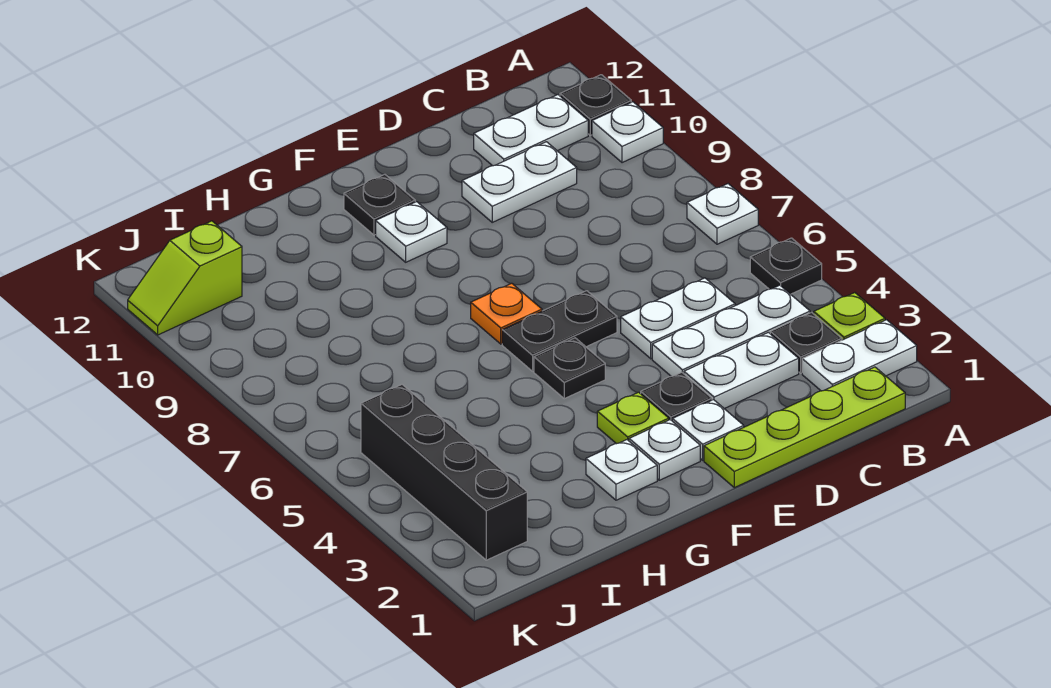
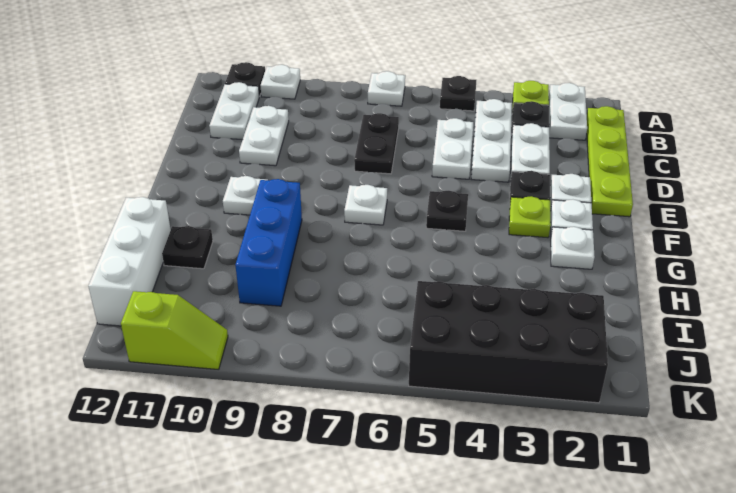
black plate E6:F6 level 1 -> black plate C7:D7 level 1
orange plate F7 level 1 -> white plate F7 level 1
black plate F11 level 1 -> black plate H11 level 1
none -> blue brick G9:I9 level 1
none -> white brick H12:J12 level 1
black brick J2:J5 level 1 -> black brick J2:K5 level 1
lime slope J11:K11 level 1 top J -> lime slope K10:K11 level 1 top 11

